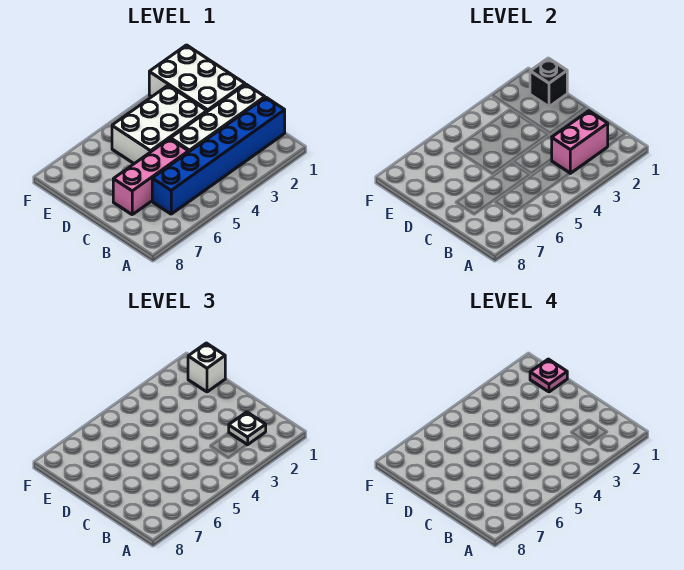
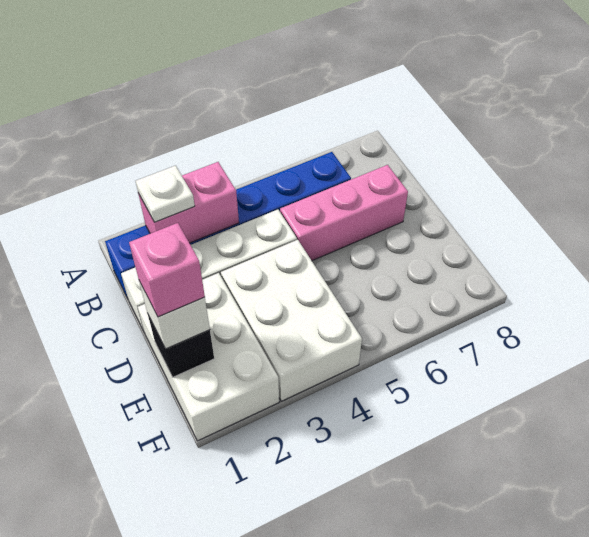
white brick D3:E5 level 1 -> white brick D3:F4 level 1
pink plate E1 level 4 -> pink brick E1 level 4

